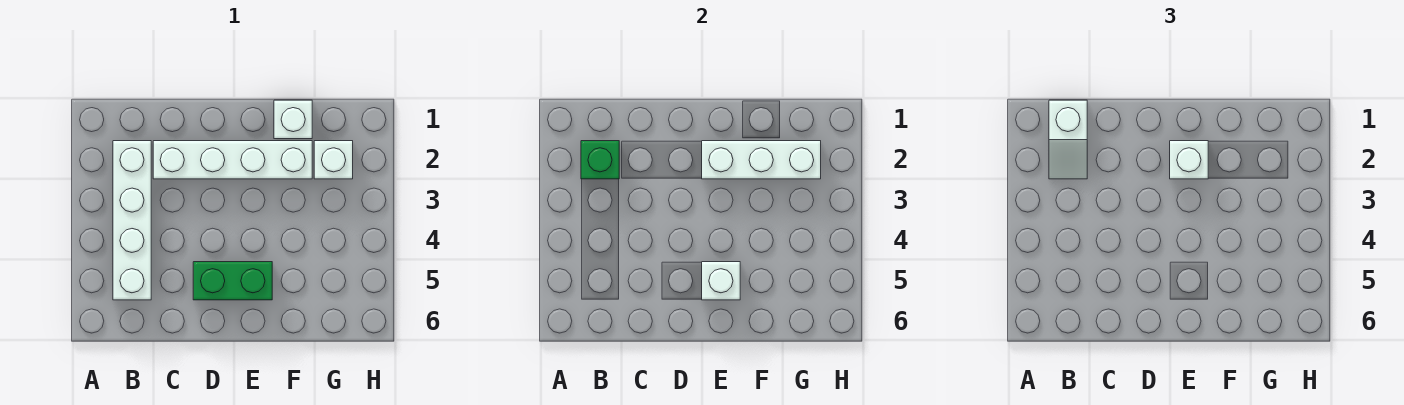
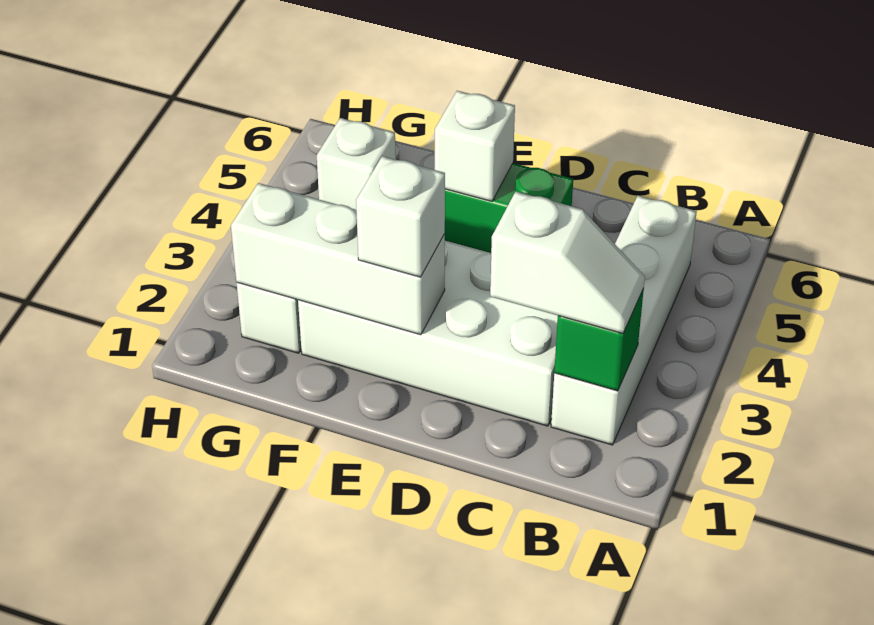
white slope B1:B2 level 3 top 1 -> white slope B2:C2 level 3 top C
white brick C2:F2 level 1 -> white brick C2:F3 level 1
white brick F1 level 1 -> white brick G5 level 1

